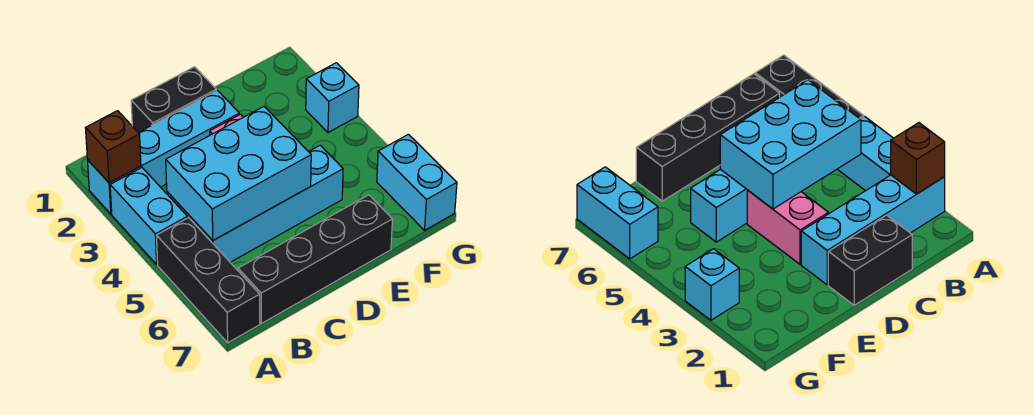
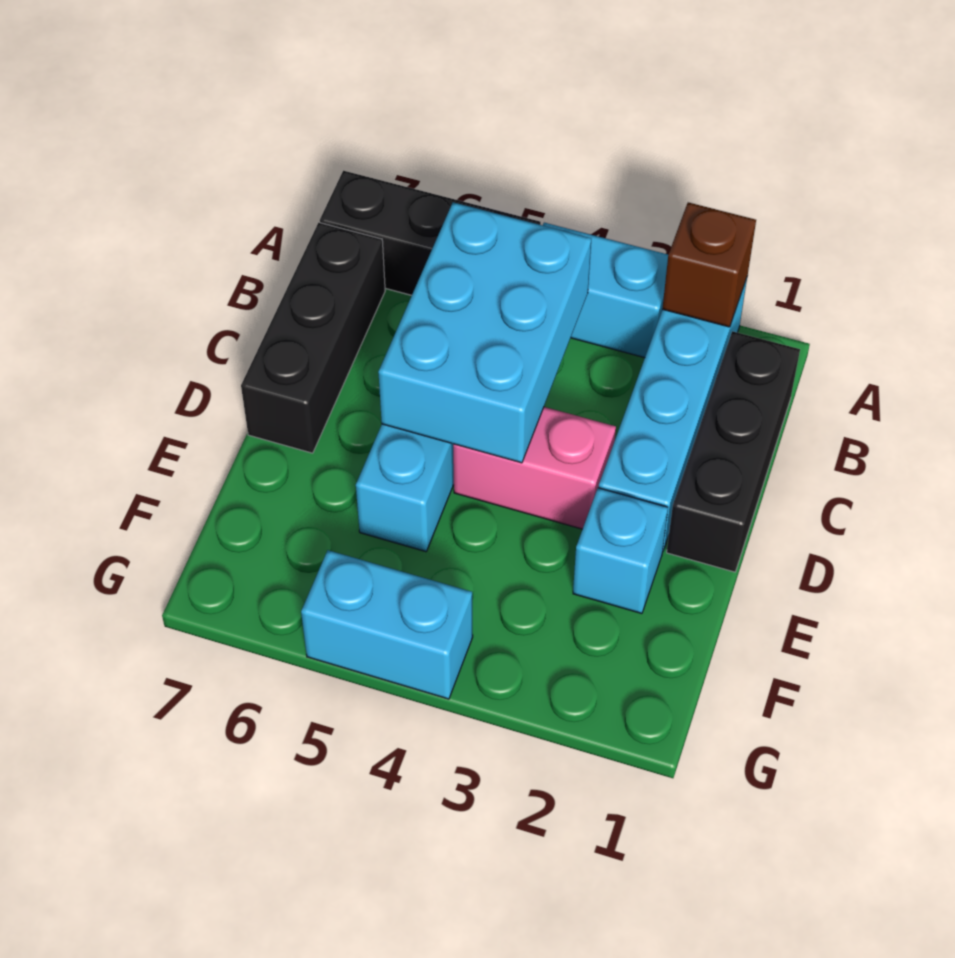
black brick B7:E7 level 1 -> black brick B7:D7 level 1
black brick C1:D1 level 1 -> black brick B1:D1 level 1
cyan brick G3 level 1 -> cyan brick E2 level 1
cyan brick G6:G7 level 1 -> cyan brick G4:G5 level 1

